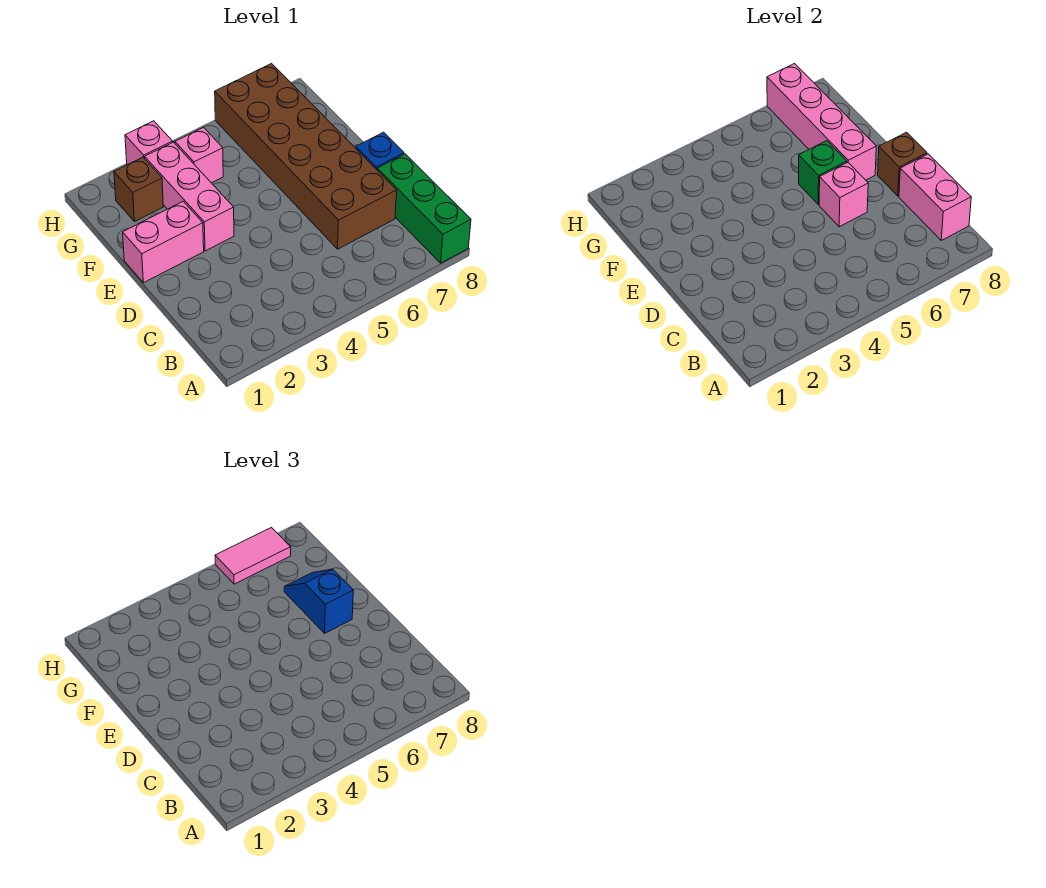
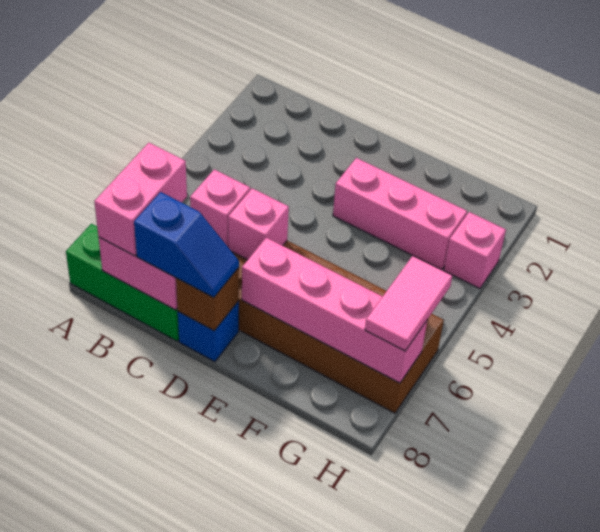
pink brick E1:E2 level 1 -> pink brick B7:B8 level 3
green brick E6 level 2 -> none
blue slope E7:F7 level 3 top E -> blue slope C8:D8 level 3 top C
brown brick G2 level 1 -> none
pink brick G4 level 1 -> pink brick C6 level 2

